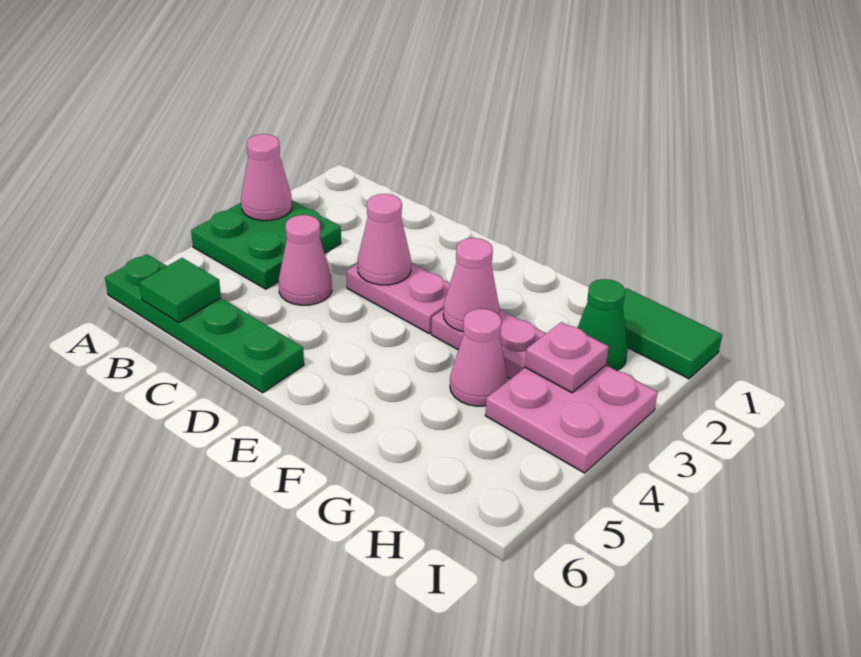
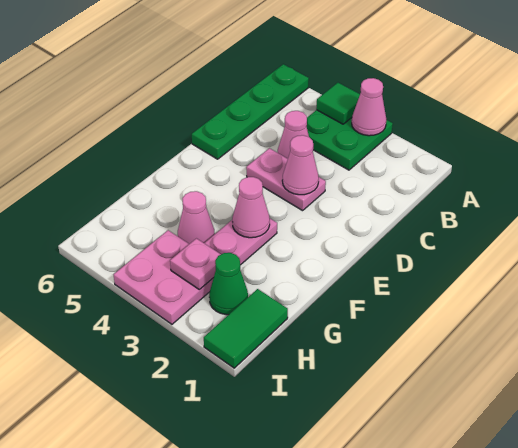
green tile B6 level 2 -> green tile A4 level 2
pink plate D3:E3 level 1 -> pink plate D3:D4 level 1

